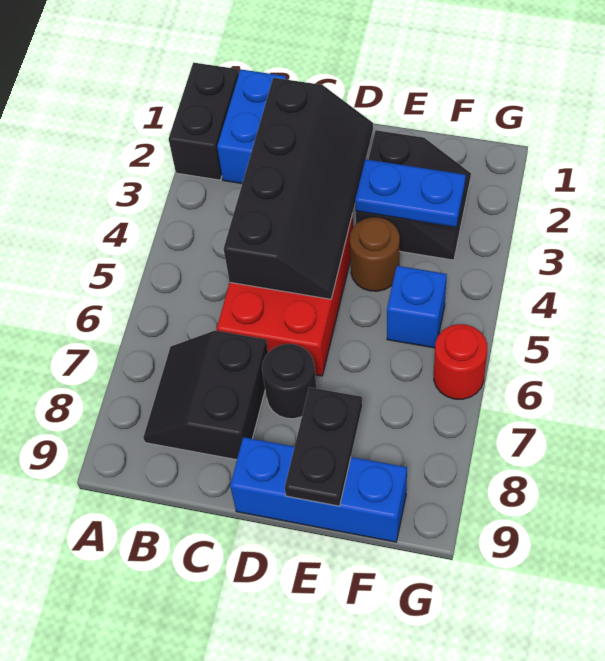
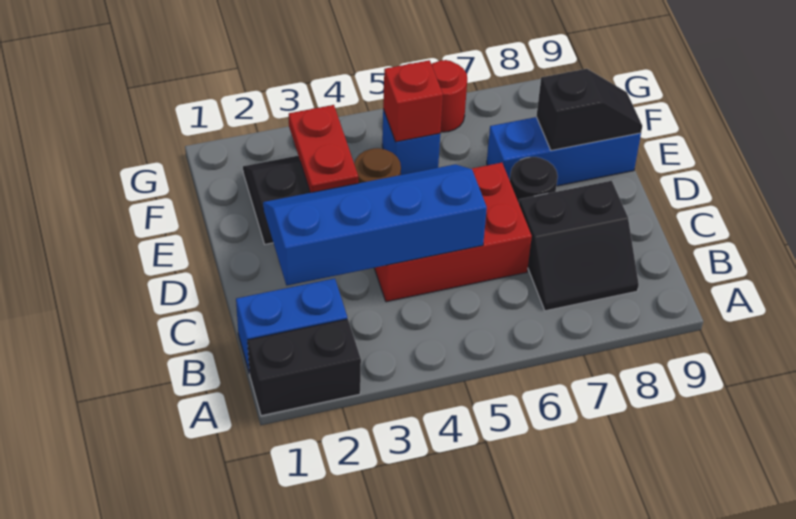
black slope C2:D5 level 2 top C -> blue slope C2:D5 level 2 top C
blue brick D9:F9 level 1 -> blue brick E7:E9 level 1
blue plate E3:F3 level 2 -> red plate E3:F3 level 2
black plate E8:E9 level 2 -> black slope E8:E9 level 2 top 8
none -> red brick F5 level 2

